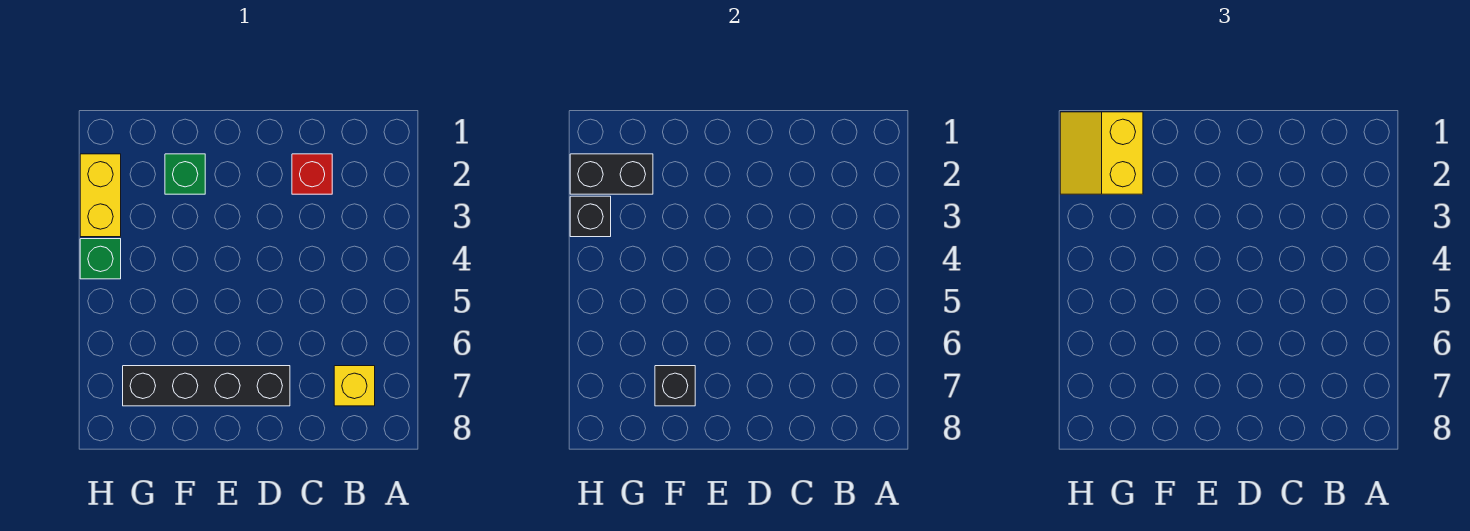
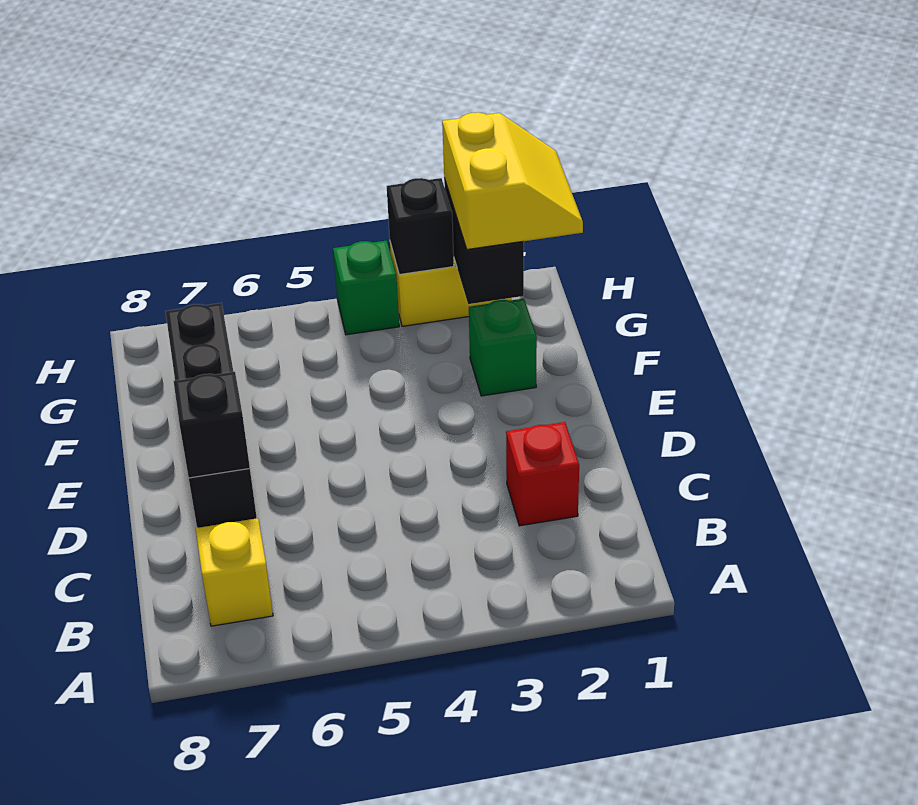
black brick F7 level 2 -> black brick D7 level 2
yellow slope G1:H2 level 3 top G -> yellow slope G1:H2 level 3 top 2

